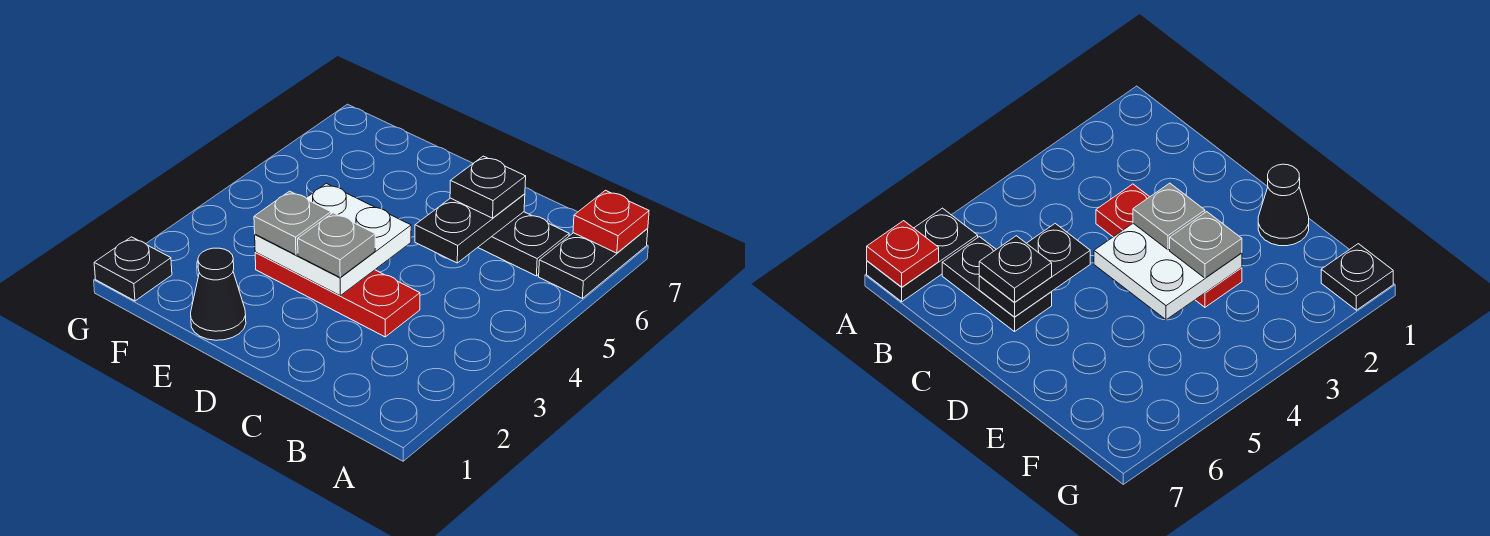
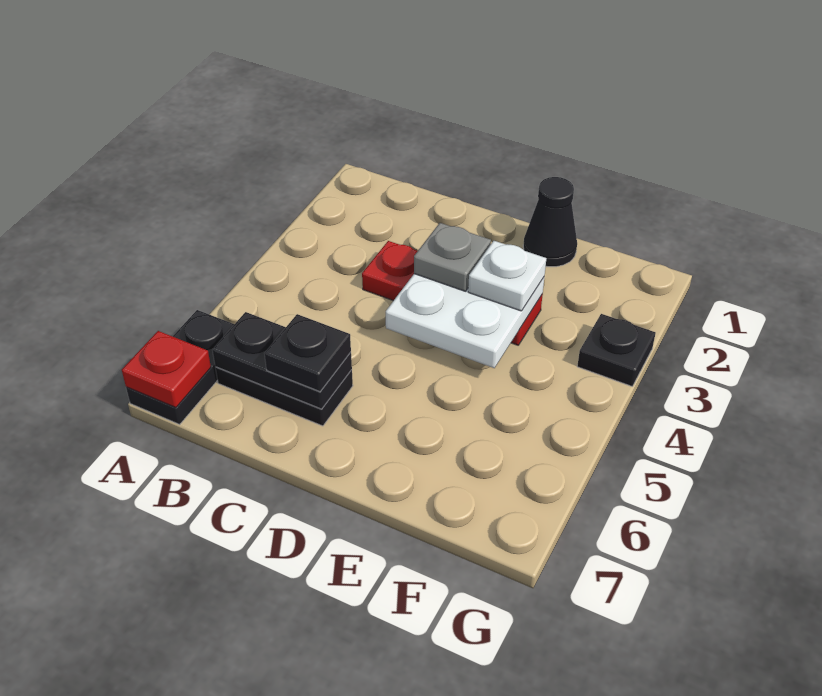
black plate C5:C6 level 2 -> black plate B6:C6 level 2
grey plate E3 level 3 -> white plate E3 level 3
black plate G1 level 1 -> black plate G3 level 1

